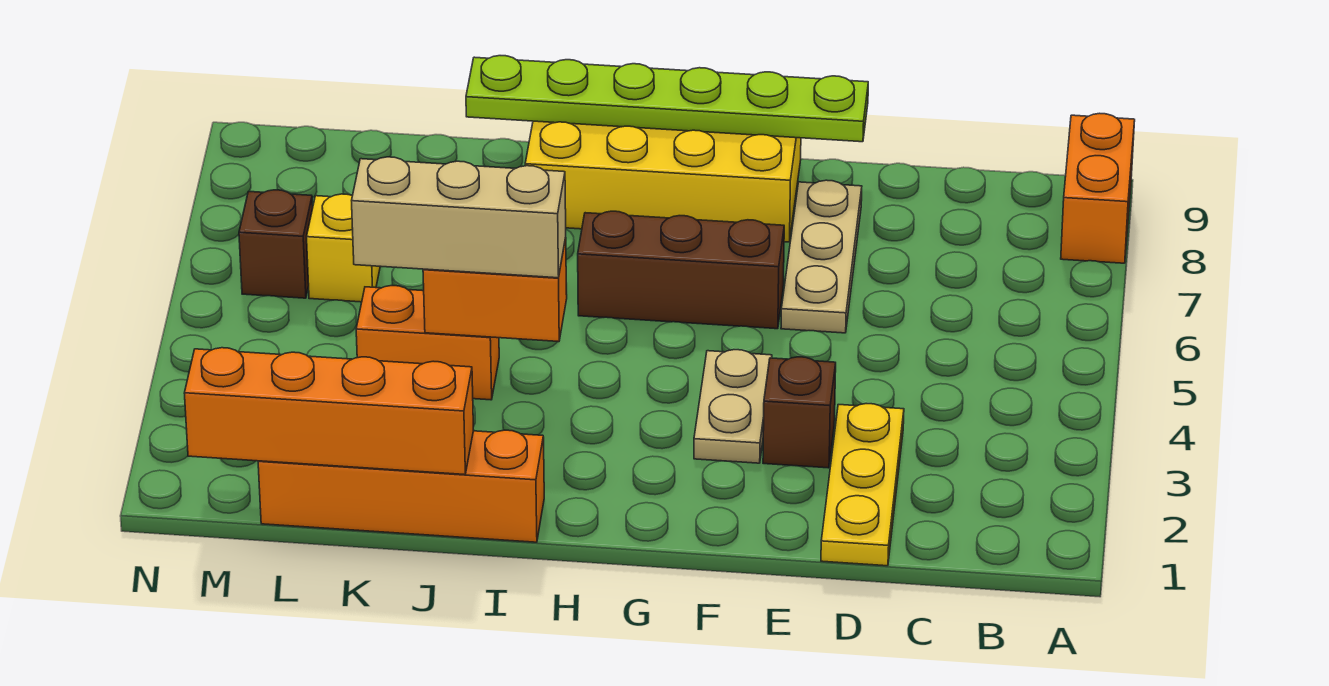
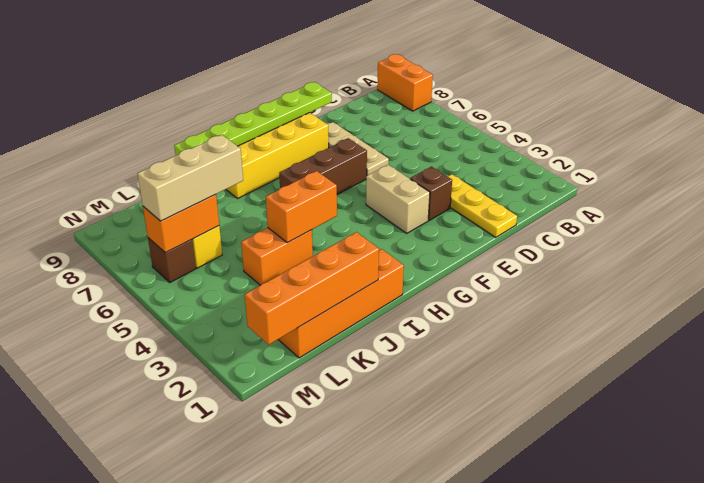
tan plate F3:F4 level 1 -> tan brick F3:F4 level 1
tan brick I4:K4 level 3 -> tan brick K6:M6 level 3
none -> orange brick L6:M6 level 2

